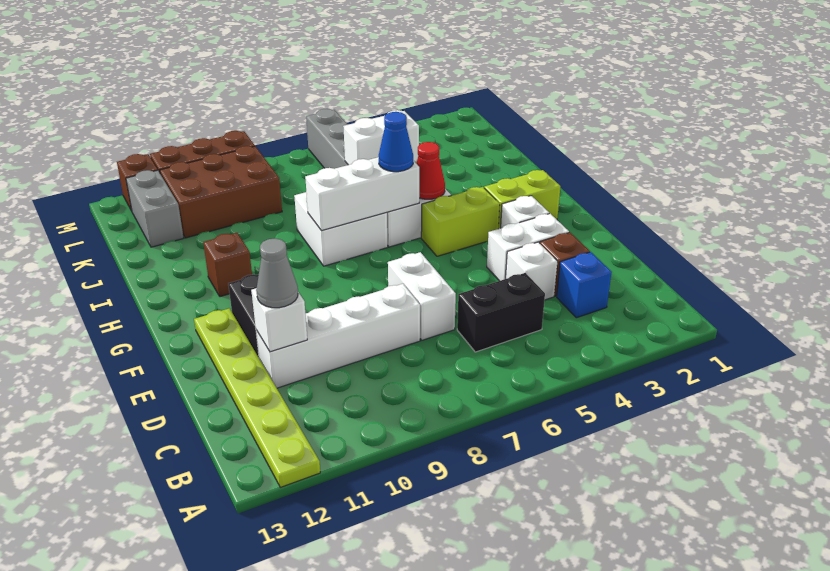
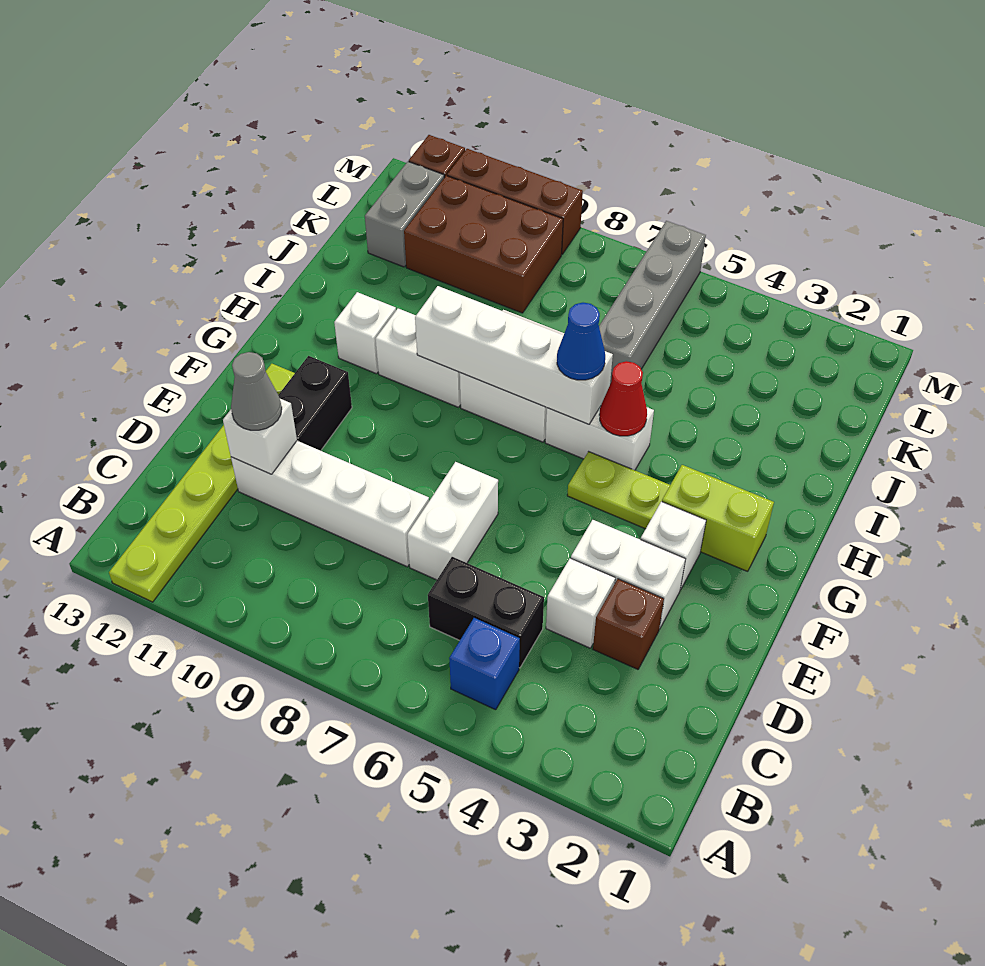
blue brick C3 level 1 -> blue brick B5 level 1
lime brick G4:G5 level 1 -> lime plate G4:G5 level 1
white brick H6:H8 level 2 -> white brick H6:H9 level 2
brown brick H11 level 1 -> white brick H11 level 1
white brick J5:J6 level 2 -> white brick H9:H10 level 1

